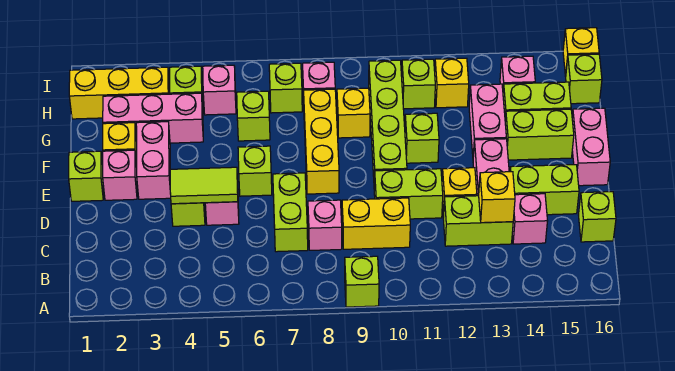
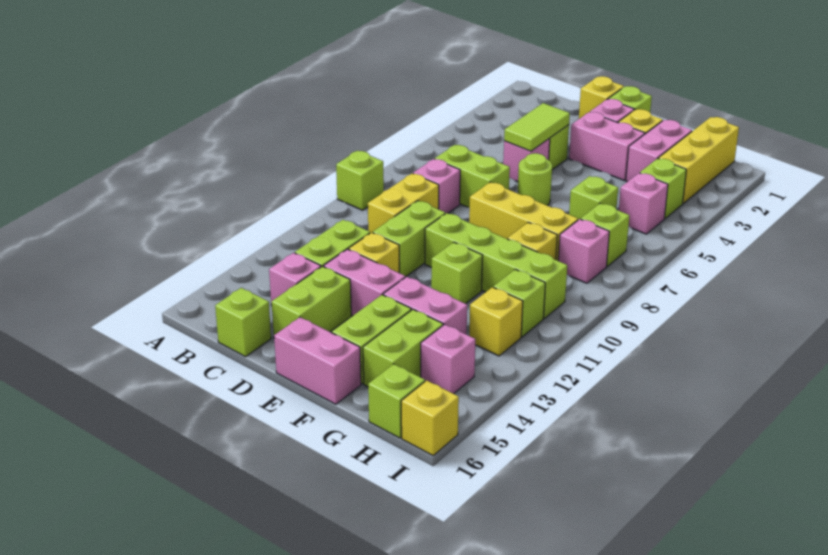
yellow brick C13 level 2 -> yellow brick D1 level 1
lime brick E6 level 1 -> lime round brick E6 level 1
pink brick G2:G4 level 1 -> pink brick G2:G3 level 1

